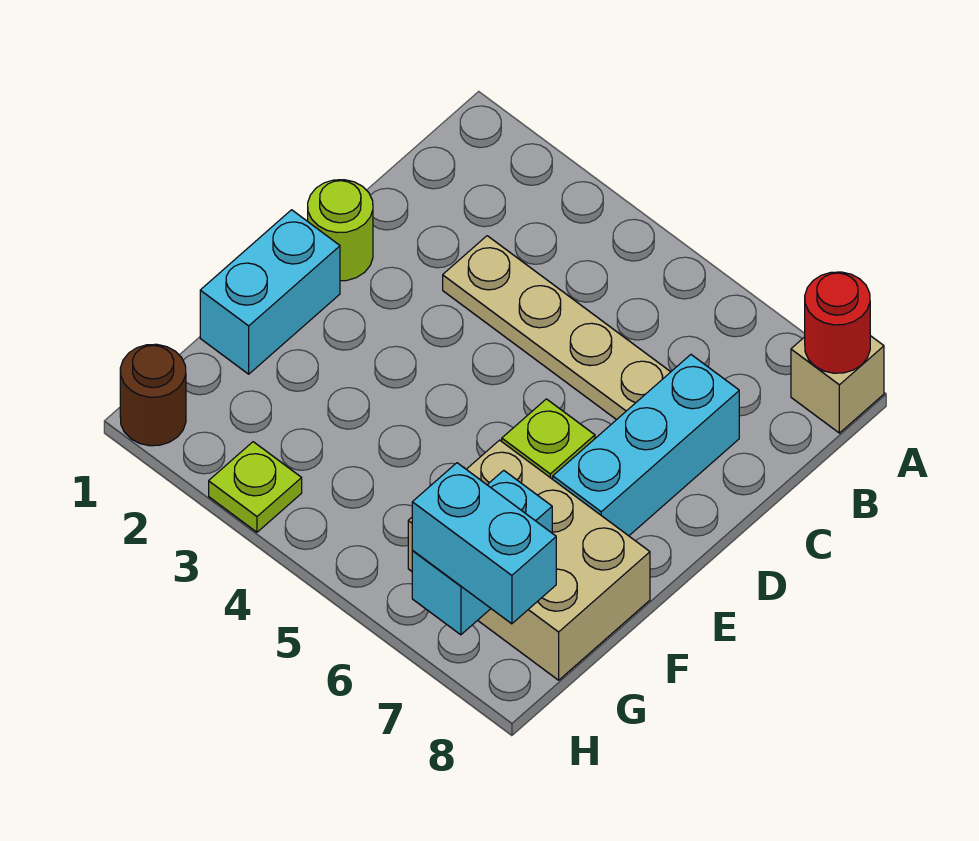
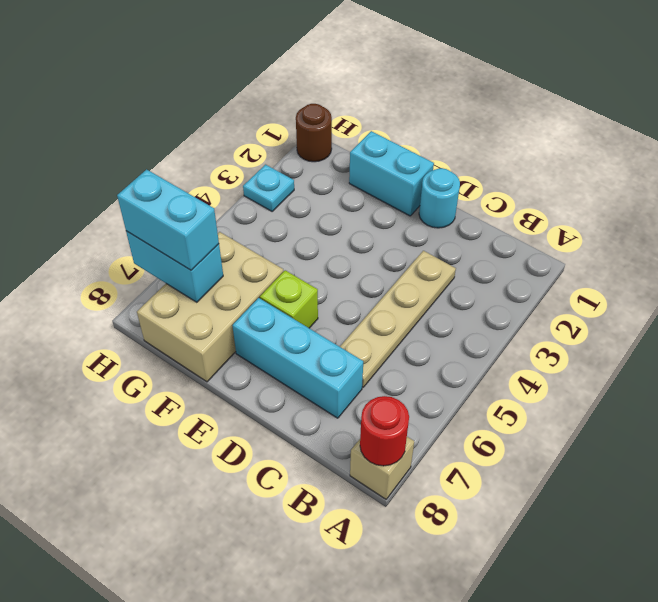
lime round brick D1 level 1 -> cyan round brick D1 level 1
lime plate H3 level 1 -> cyan plate H3 level 1
cyan brick H7:H8 level 3 -> cyan brick G7:H7 level 3

